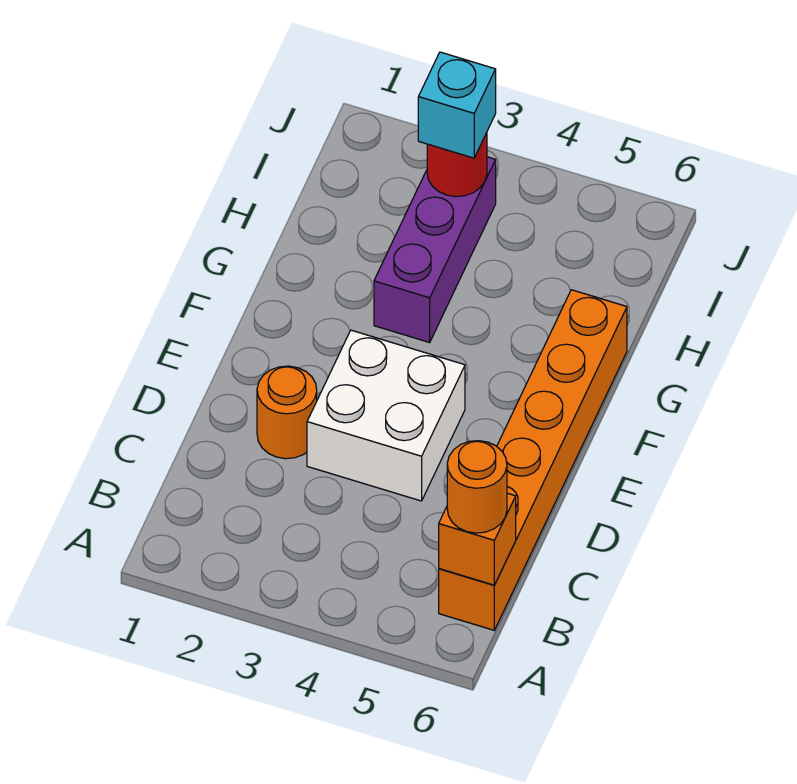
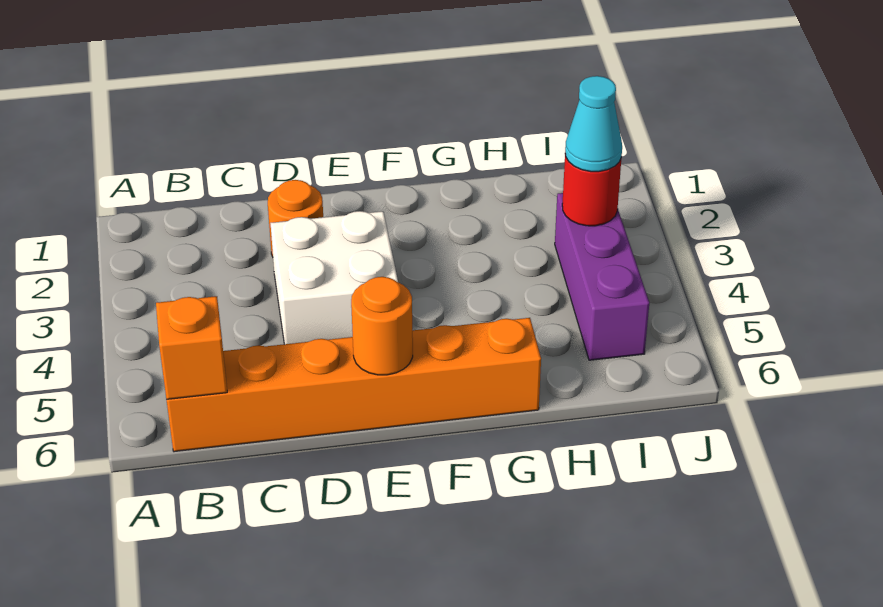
orange round brick B6 level 3 -> orange round brick E6 level 2
purple brick G3:I3 level 1 -> purple brick I3:I5 level 1
cyan brick I3 level 3 -> cyan cone I3 level 3

